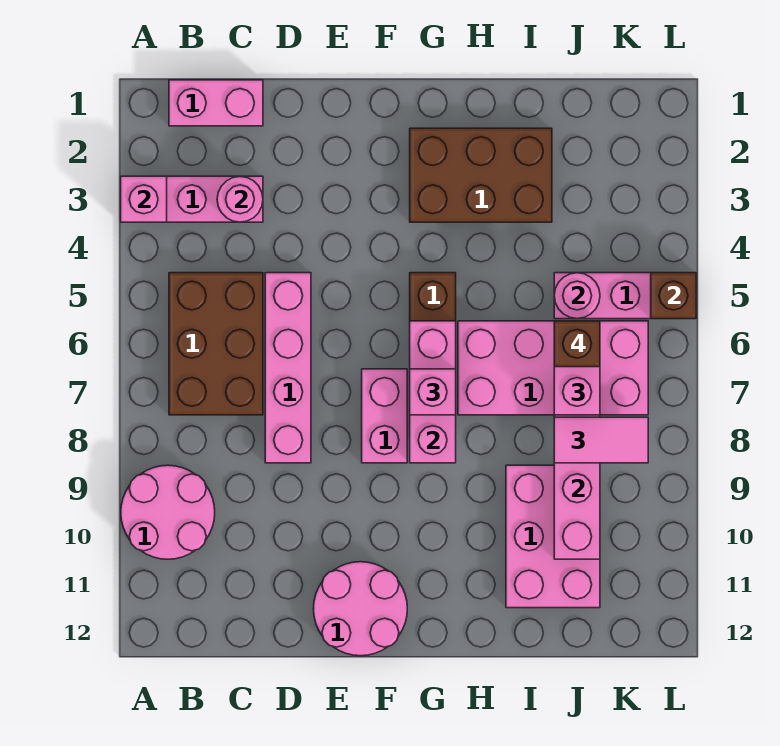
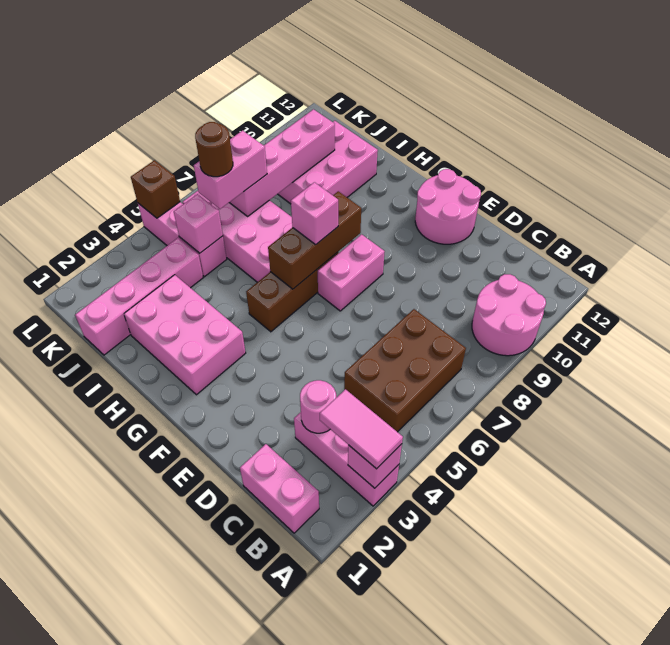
pink brick D5:D8 level 1 -> pink brick J1:J4 level 1
brown brick G2:I3 level 1 -> pink brick G2:I3 level 1
pink brick G6:G8 level 2 -> brown brick G6:G8 level 2
pink round brick J5 level 2 -> pink brick J5 level 2
brown brick J6 level 4 -> brown round brick J6 level 4
pink tile J8:K8 level 3 -> pink tile A3:B3 level 3

